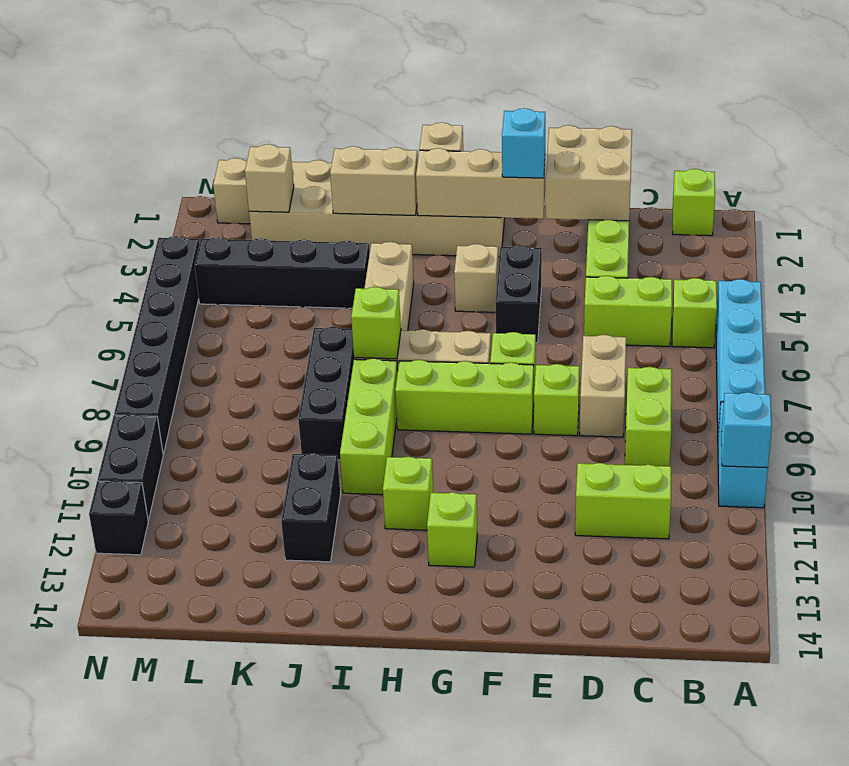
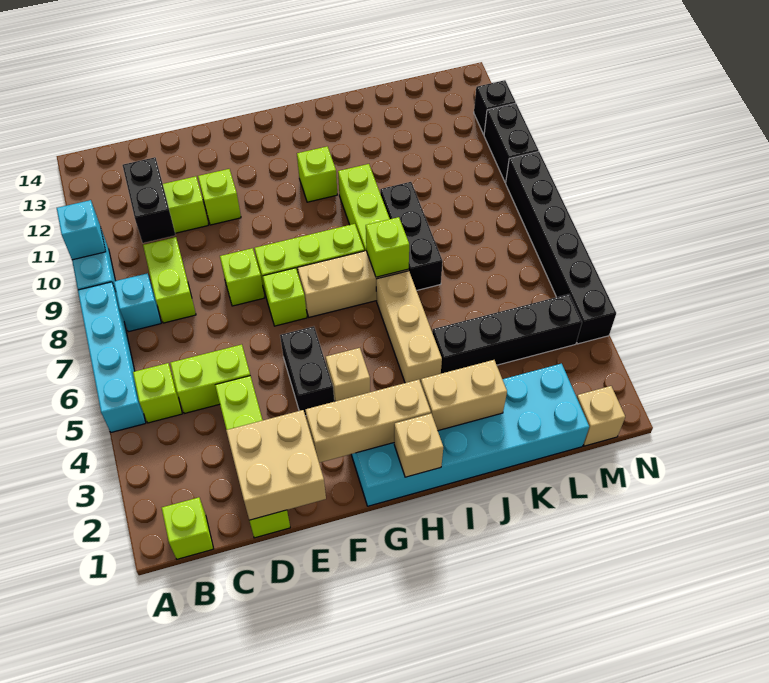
tan brick D7:D8 level 1 -> none
cyan brick F2 level 3 -> cyan brick B8 level 1
tan brick G1:L2 level 1 -> cyan brick G1:L2 level 1
lime brick G12 level 1 -> lime brick E11 level 1
black brick J11:J12 level 1 -> black brick C10:C11 level 2
tan brick L2 level 2 -> none

